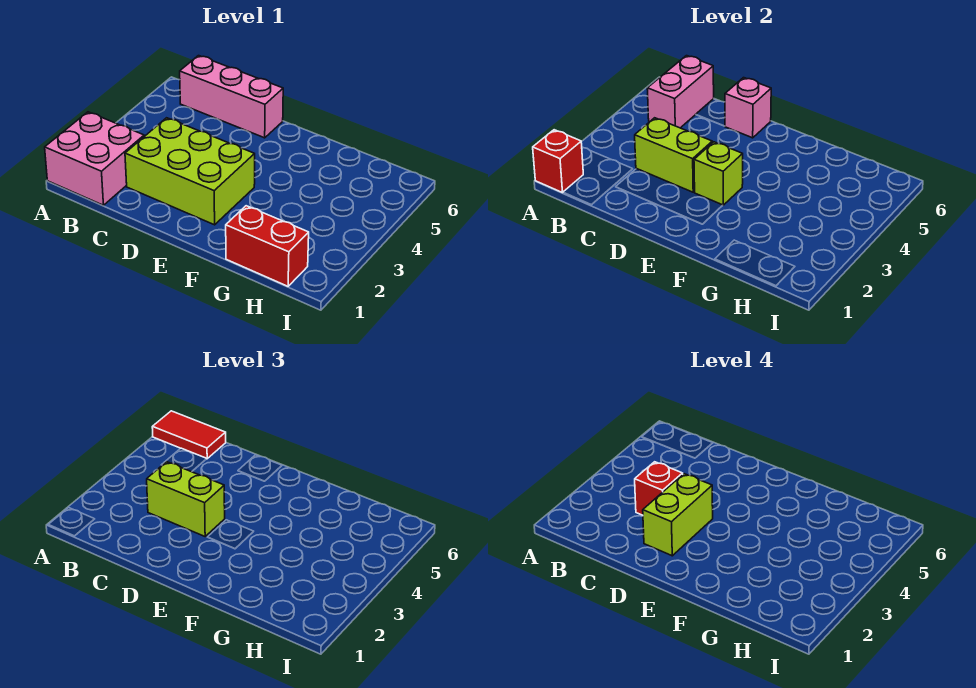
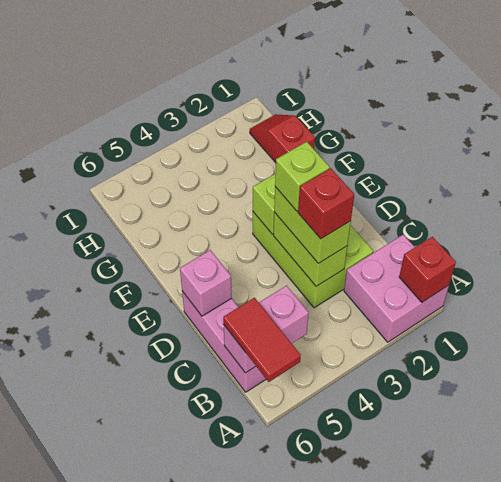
lime brick D2:D3 level 4 -> lime brick D3 level 4
red brick G1:H1 level 1 -> red slope G1:H1 level 1 top G

